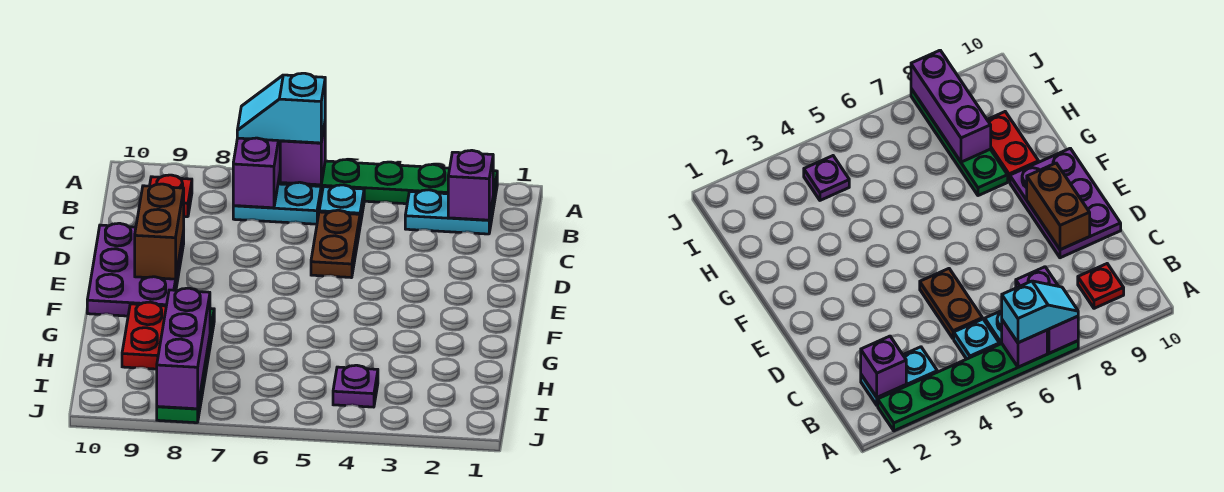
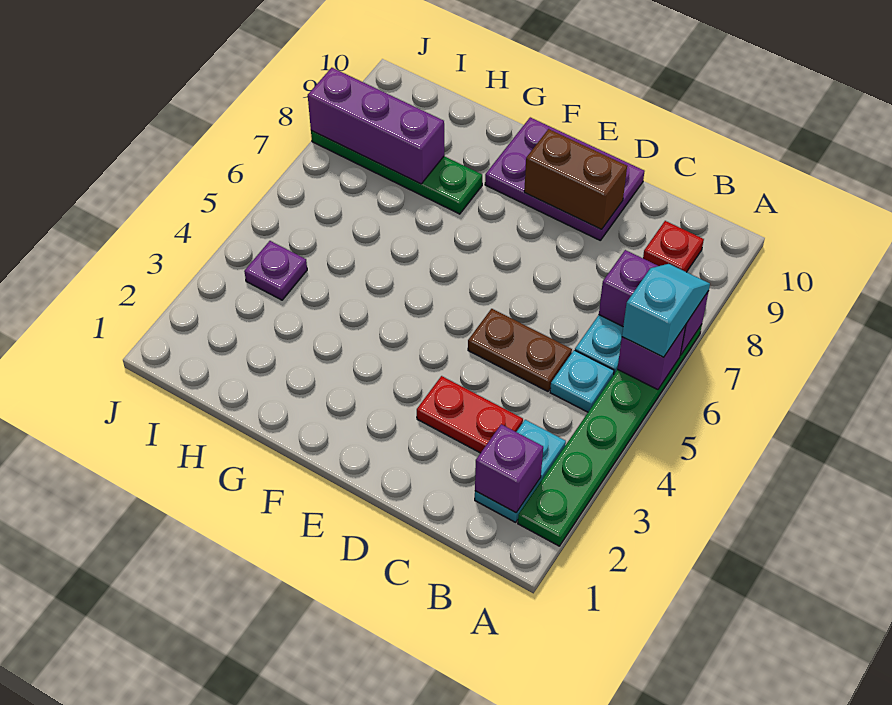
red plate G9:H9 level 1 -> red plate C3:D3 level 1

